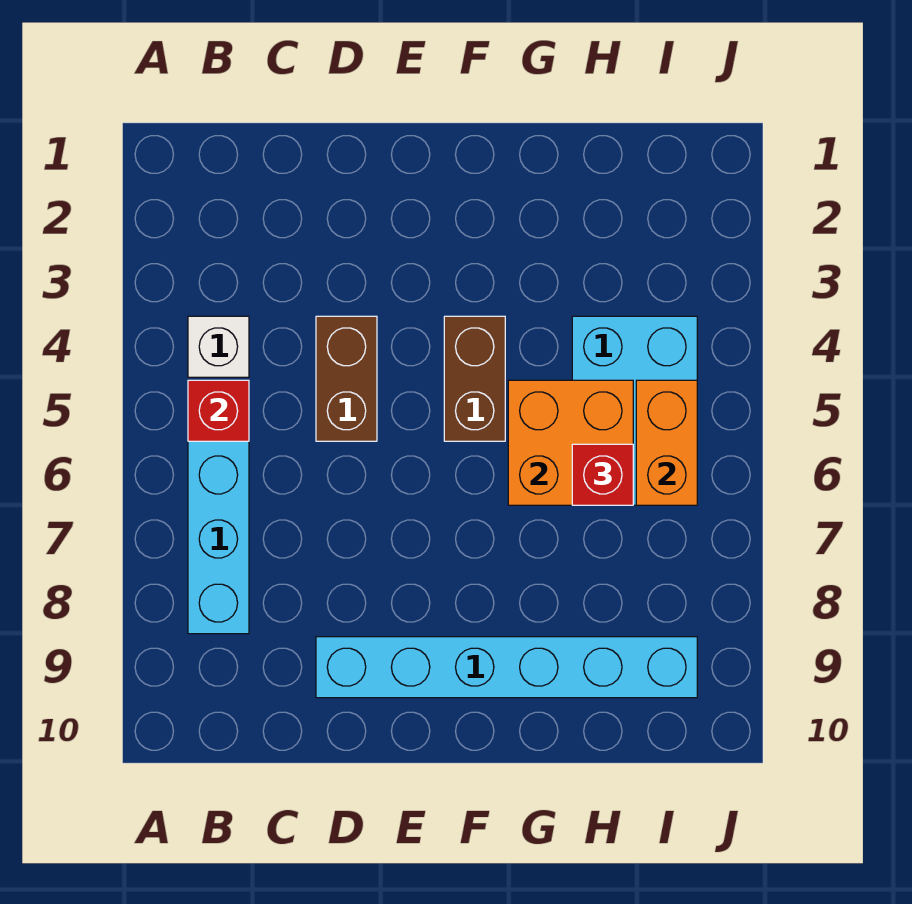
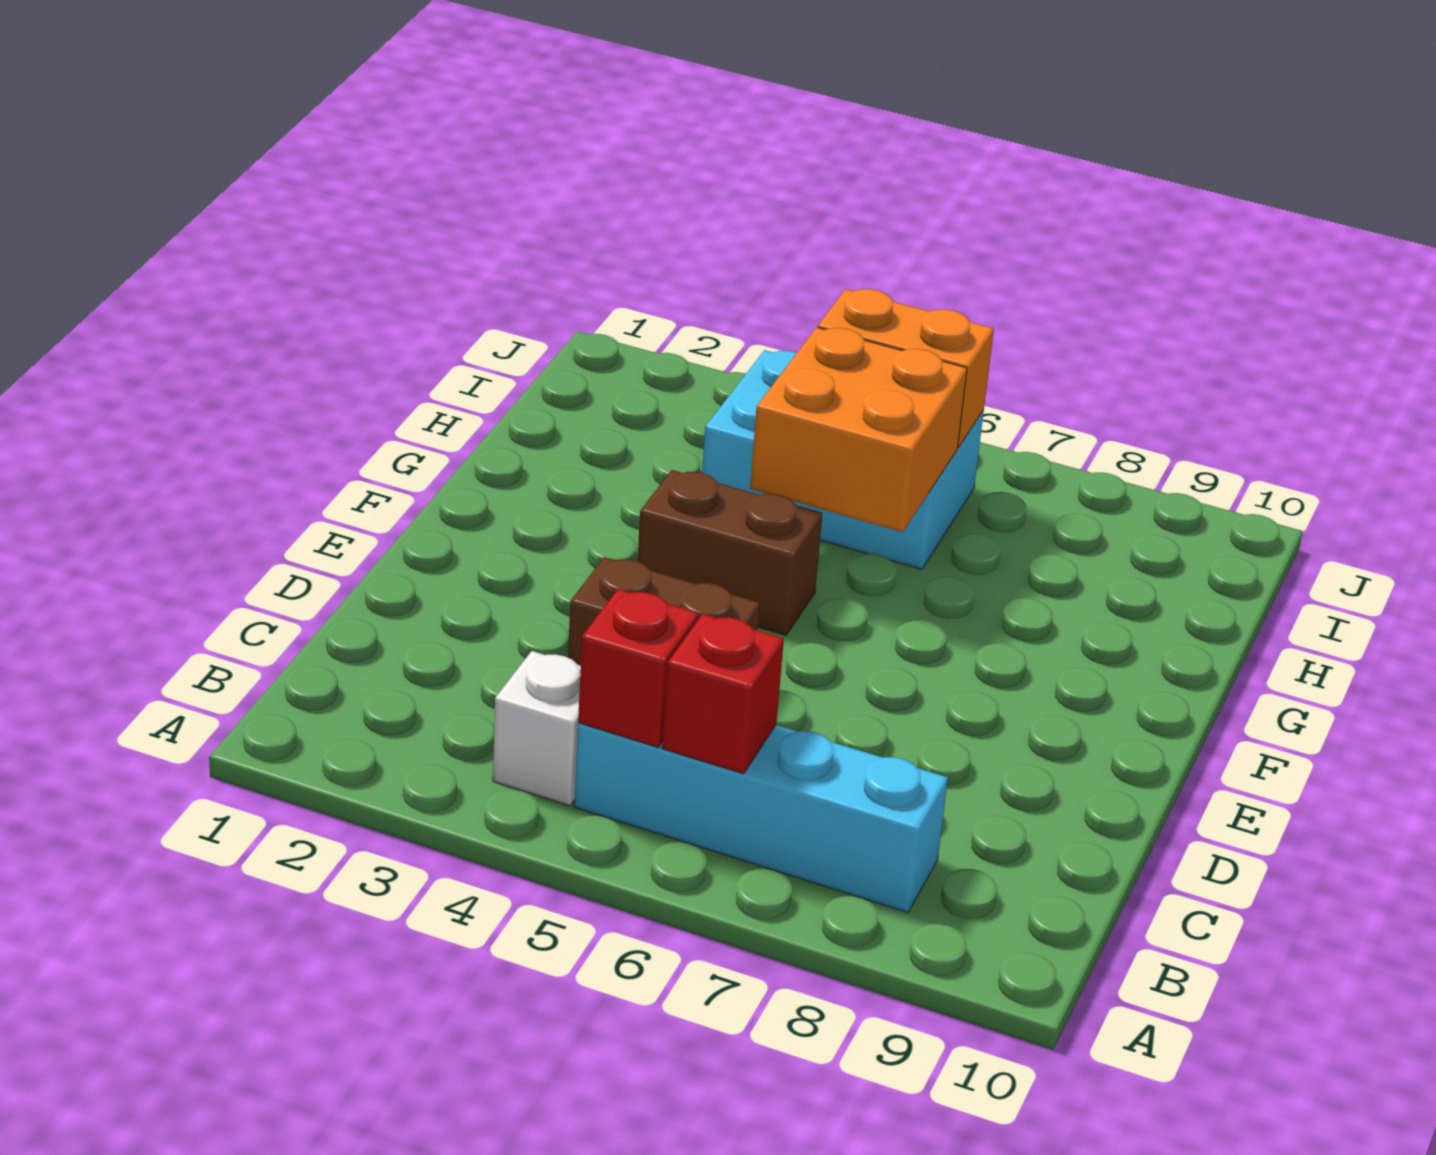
cyan brick D9:I9 level 1 -> none
red brick H6 level 3 -> red brick B6 level 2

